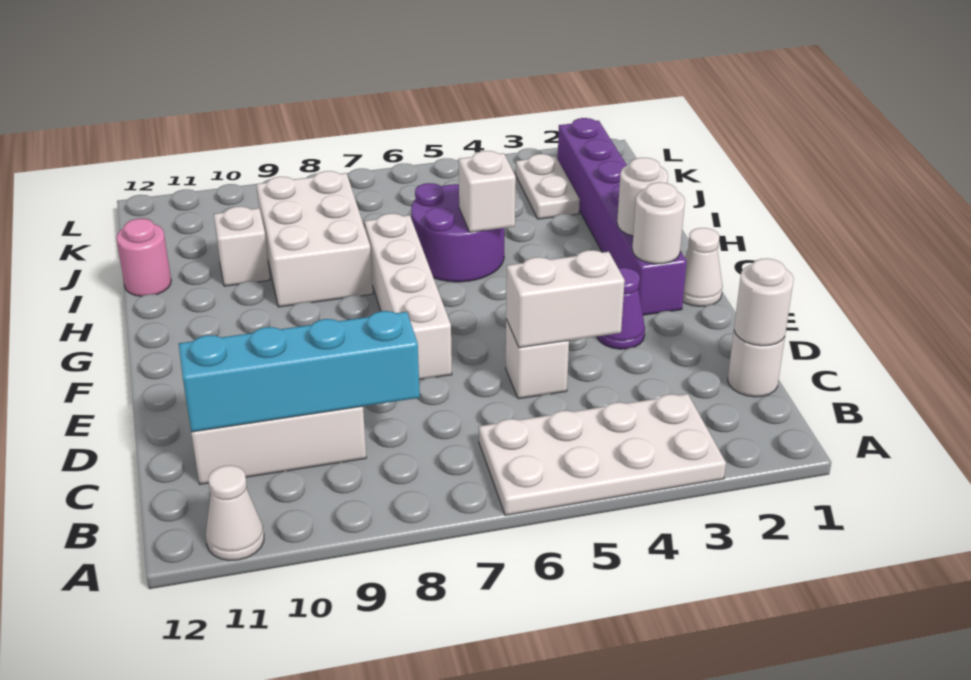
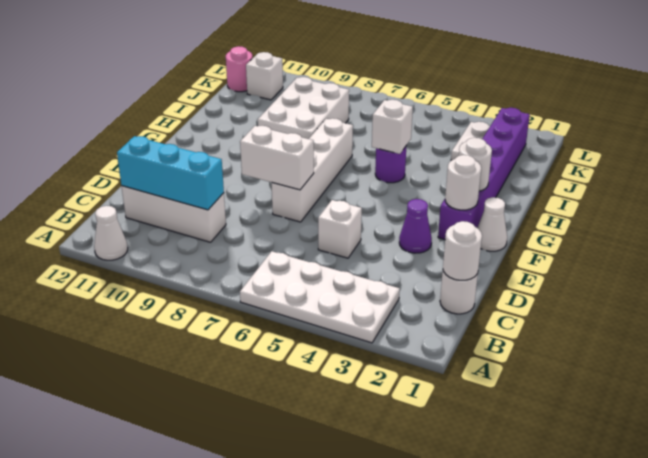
cyan brick C8:C11 level 2 -> cyan brick C9:C11 level 2
white brick D4:D5 level 2 -> white brick E7:E8 level 2
purple round brick H5:I6 level 1 -> purple round brick H5 level 1
white brick I10 level 1 -> white brick K11 level 1
pink round brick I12 level 1 -> pink round brick K12 level 1

